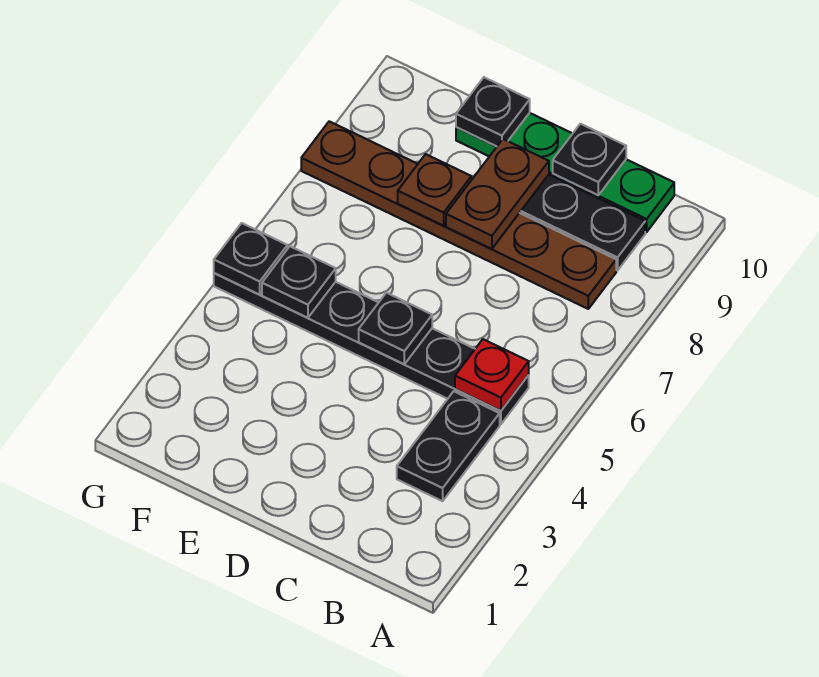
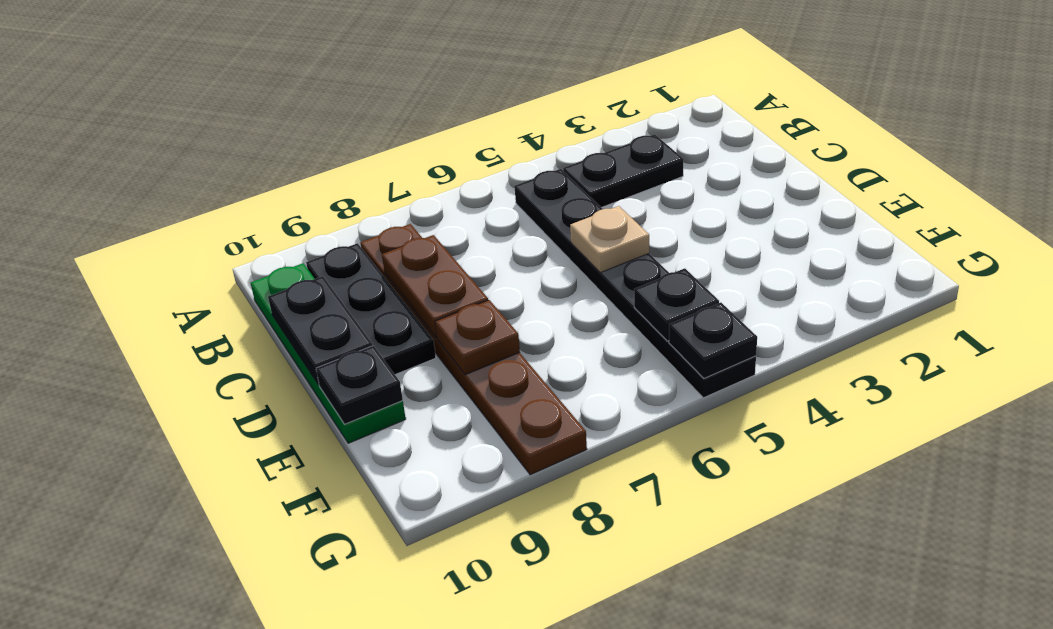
red plate B5 level 2 -> none
black plate C10 level 2 -> black plate C10:D10 level 2
black plate D5 level 2 -> tan plate D5 level 2
brown plate D8:D9 level 2 -> brown plate C8:D8 level 2

